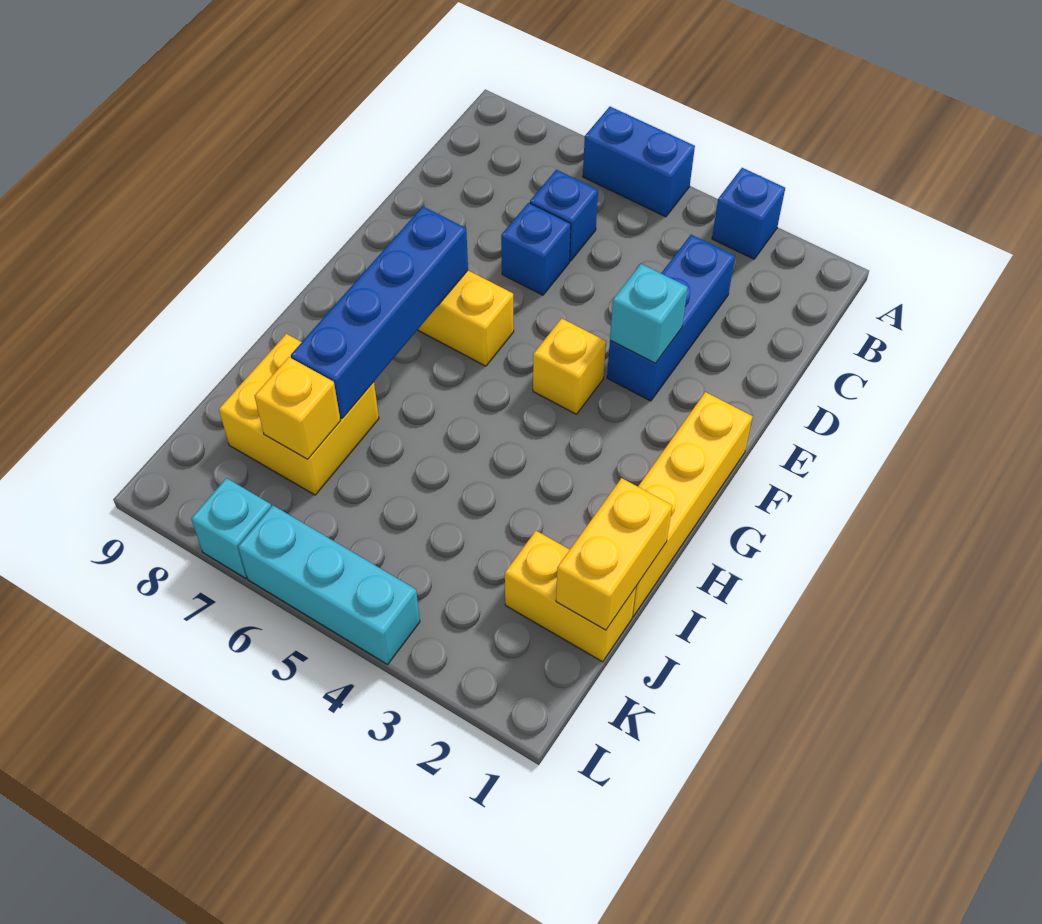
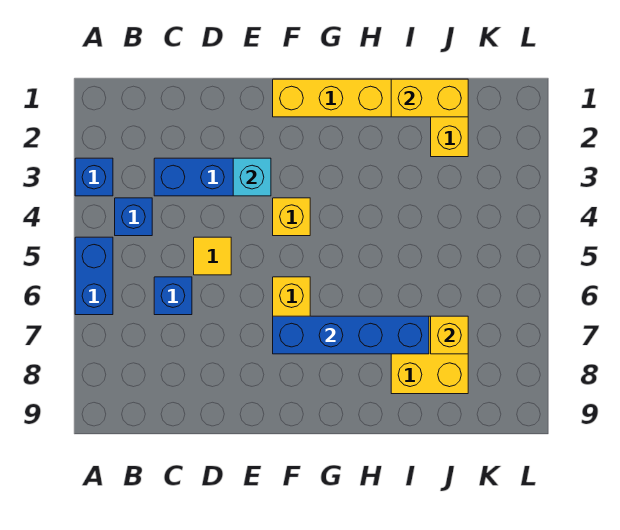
none -> yellow tile D5 level 1
blue brick D6 level 1 -> blue brick B4 level 1
cyan brick L4:L6 level 1 -> none
cyan brick L7 level 1 -> none

